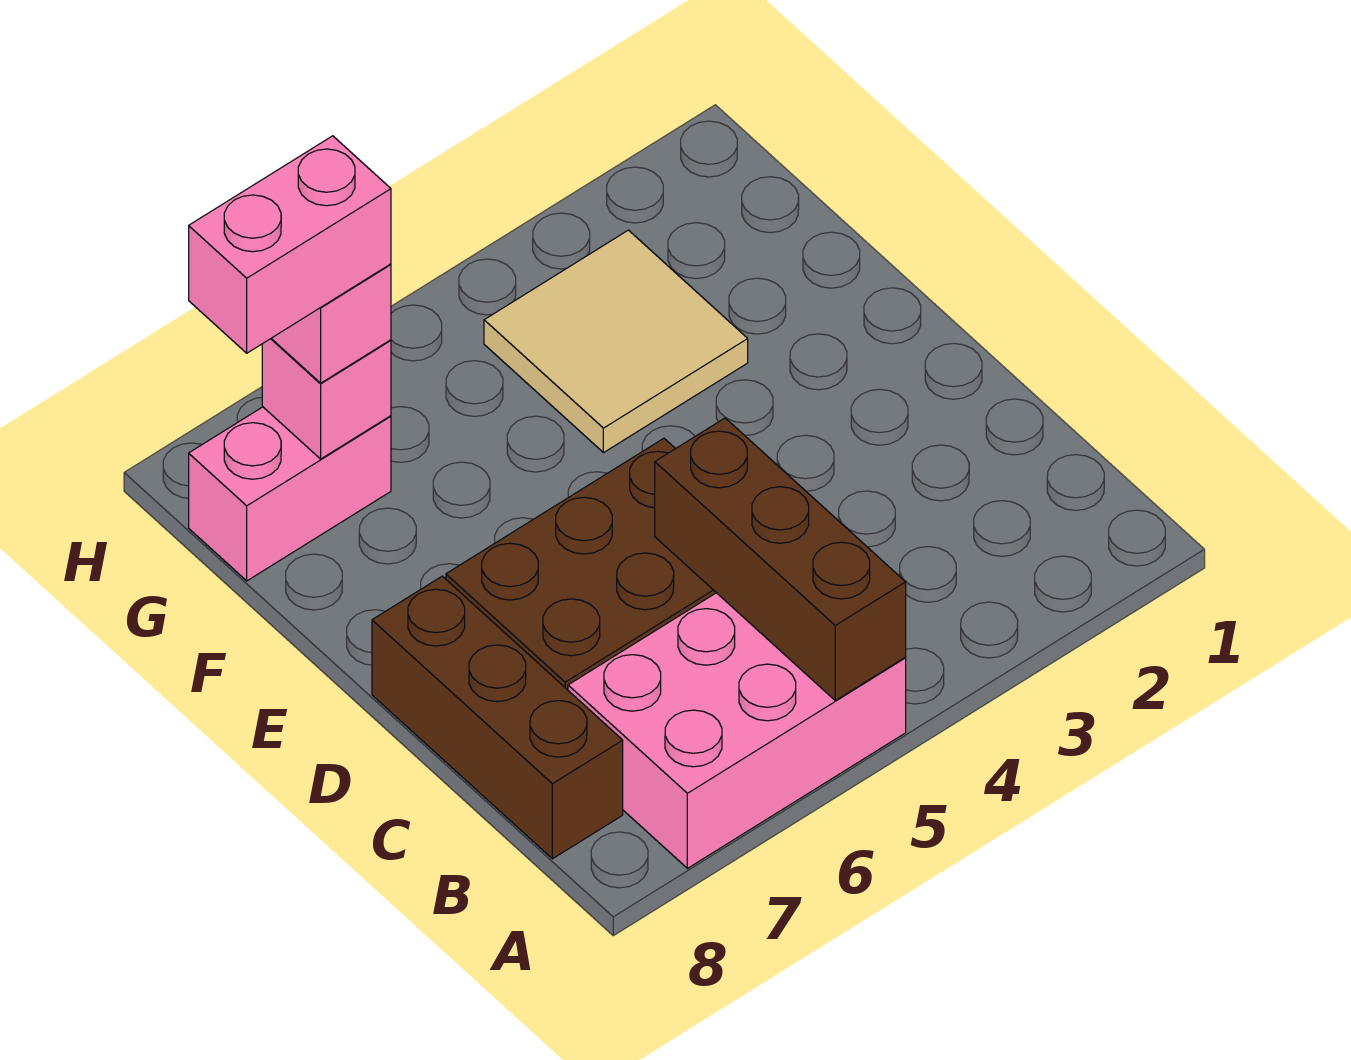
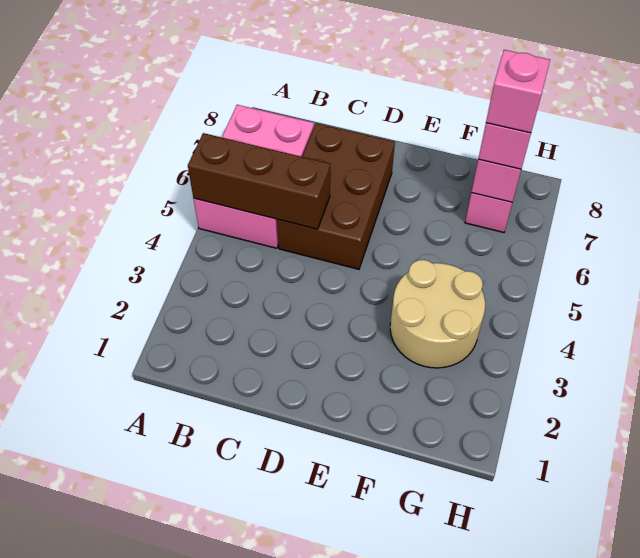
brown brick B8:D8 level 1 -> none
tan tile F3:G4 level 1 -> tan round brick F3:G4 level 1
pink brick G7:G8 level 4 -> pink brick G7 level 4

